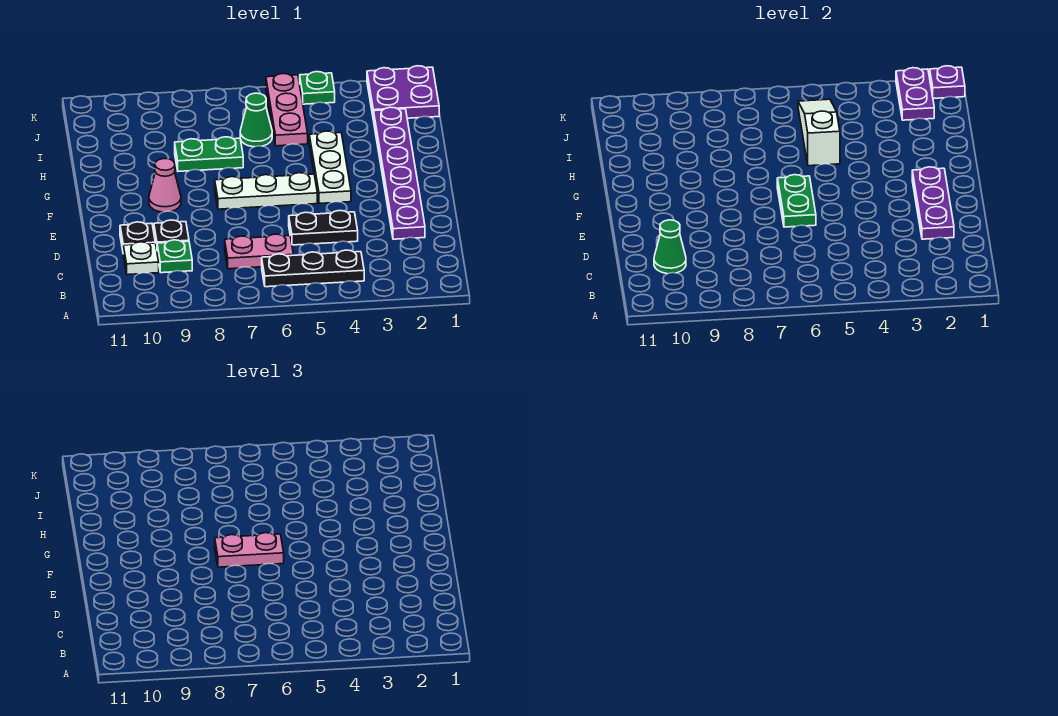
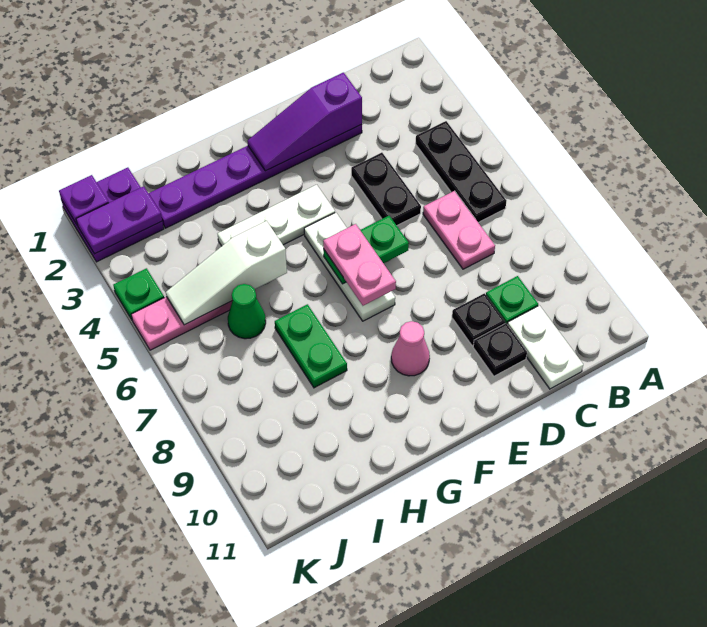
white plate C10 level 1 -> white plate C10:C11 level 1
green cone C10 level 2 -> none
purple plate D2:F2 level 2 -> purple slope D2:F2 level 2 top D

